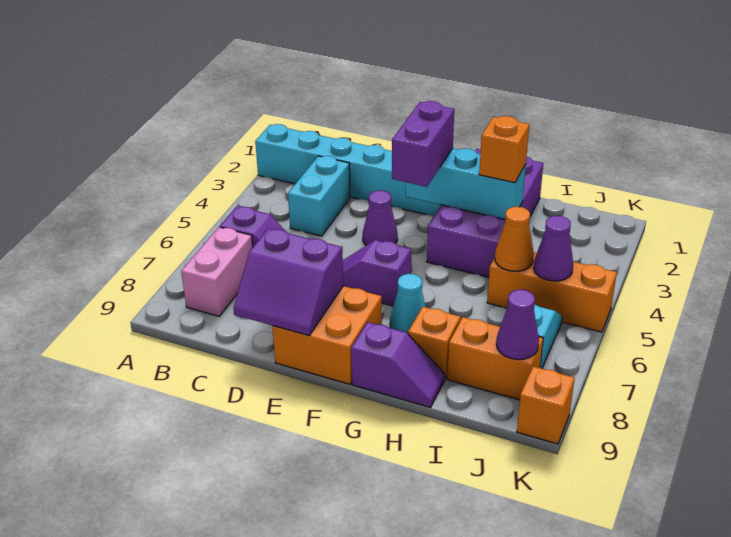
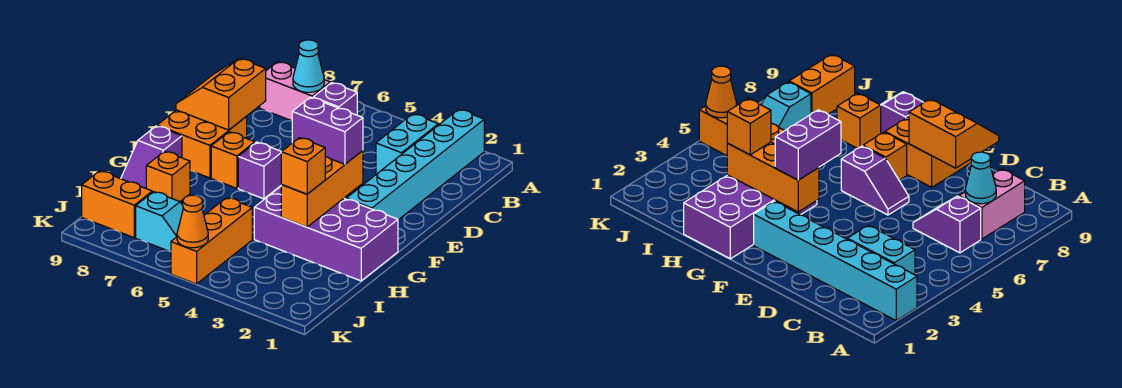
cyan brick C3:C4 level 1 -> cyan brick B3:C3 level 1
purple slope D8:E9 level 2 top 8 -> orange slope D8:E9 level 2 top 8
purple cone E4 level 1 -> none
cyan brick F3:H3 level 2 -> orange brick F3:H3 level 2
cyan cone G7 level 1 -> cyan cone B7 level 2
orange cone I5 level 2 -> orange cone K5 level 2
orange brick I8:J8 level 1 -> orange brick J8:J9 level 1
purple cone J5 level 2 -> none
purple cone J8 level 2 -> none
orange brick K9 level 1 -> orange brick F7 level 1

